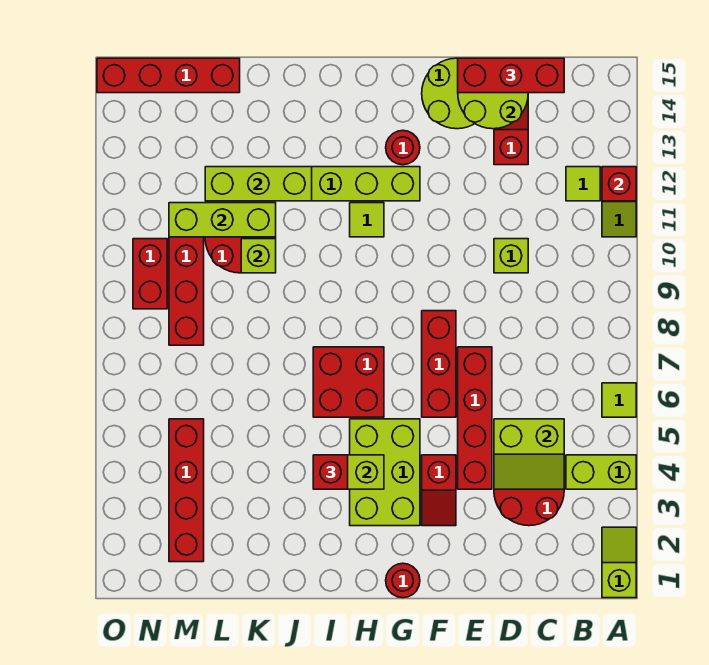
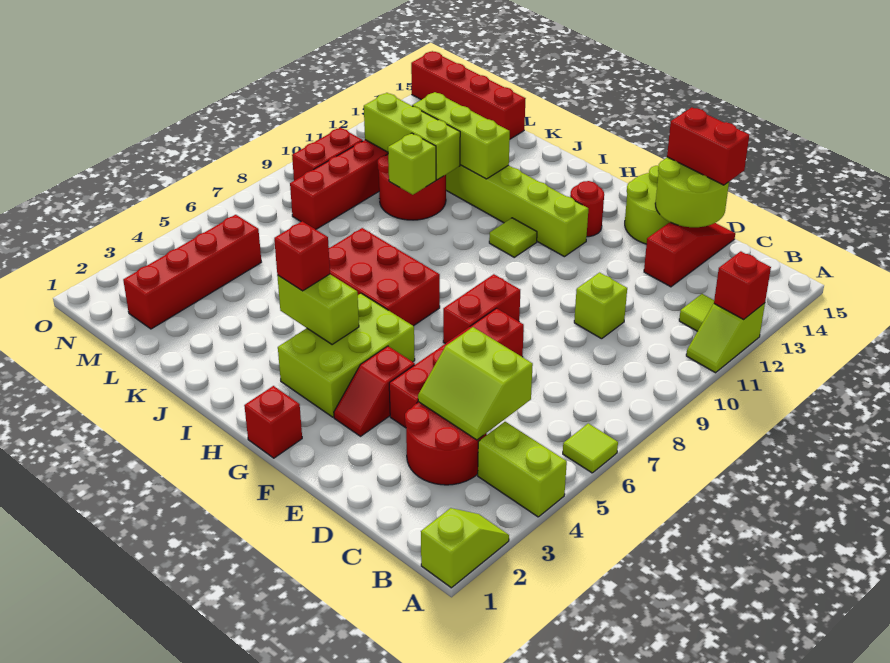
red brick C15:E15 level 3 -> red brick D15:E15 level 3
red brick F6:F8 level 1 -> red brick F7:F8 level 1
red round brick G1 level 1 -> red brick G1 level 1
red brick H6:I7 level 1 -> red brick H6:J7 level 1

